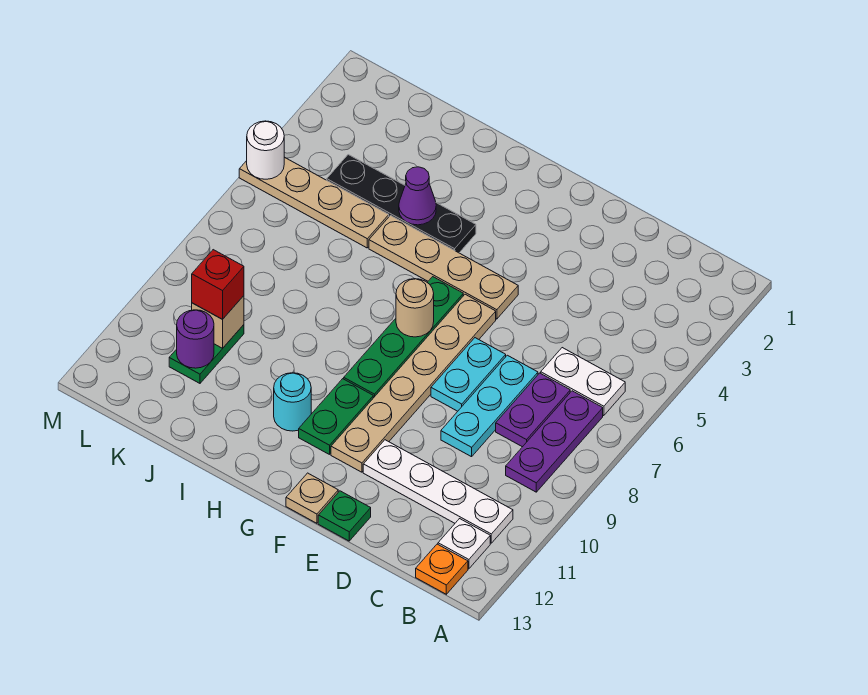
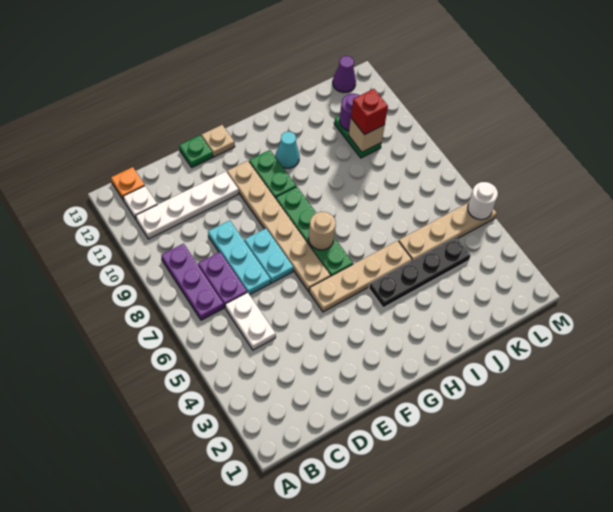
white plate B6:C6 level 1 -> white plate C5:C6 level 1
cyan round brick H11 level 1 -> cyan cone H11 level 1
purple cone I4 level 2 -> purple cone L13 level 1

